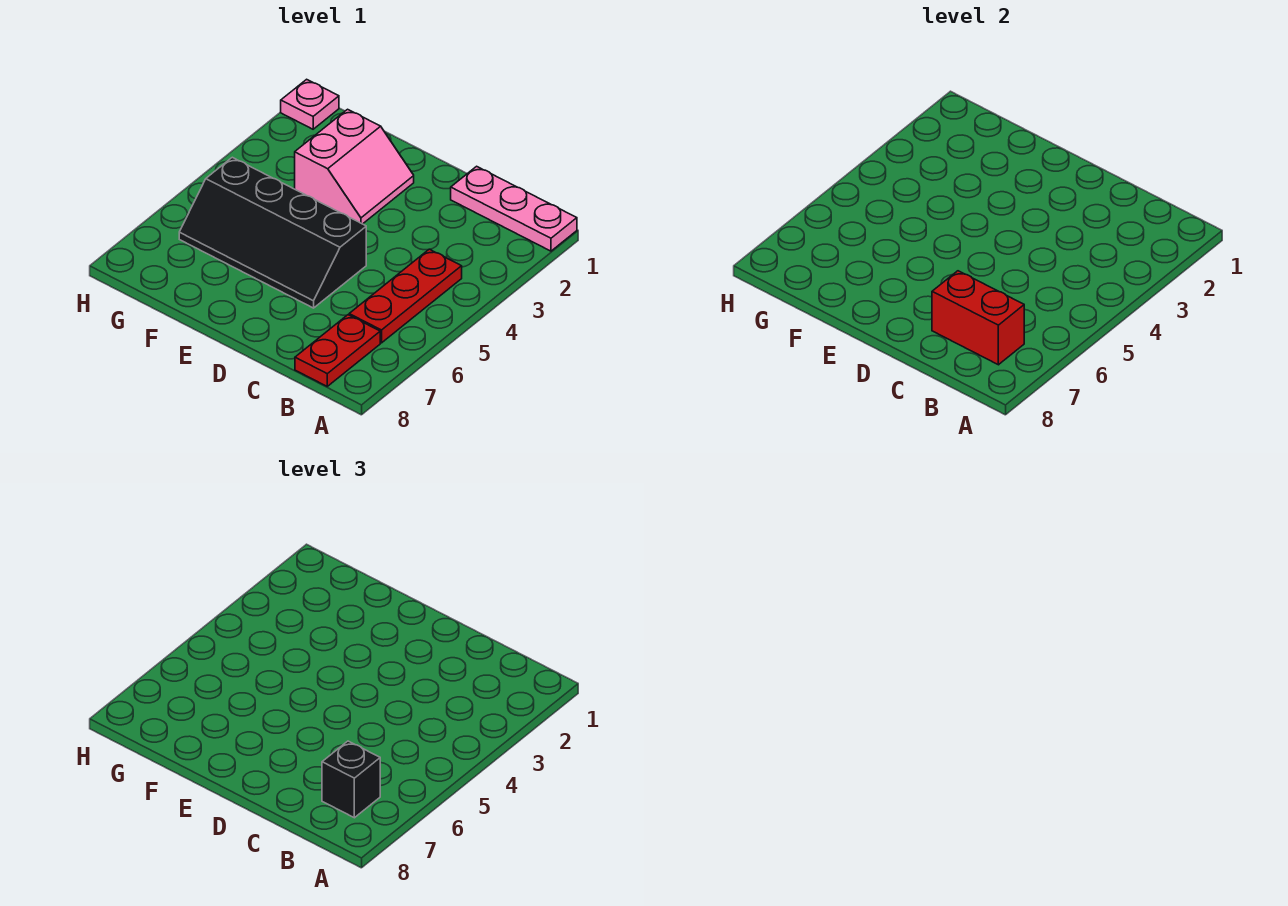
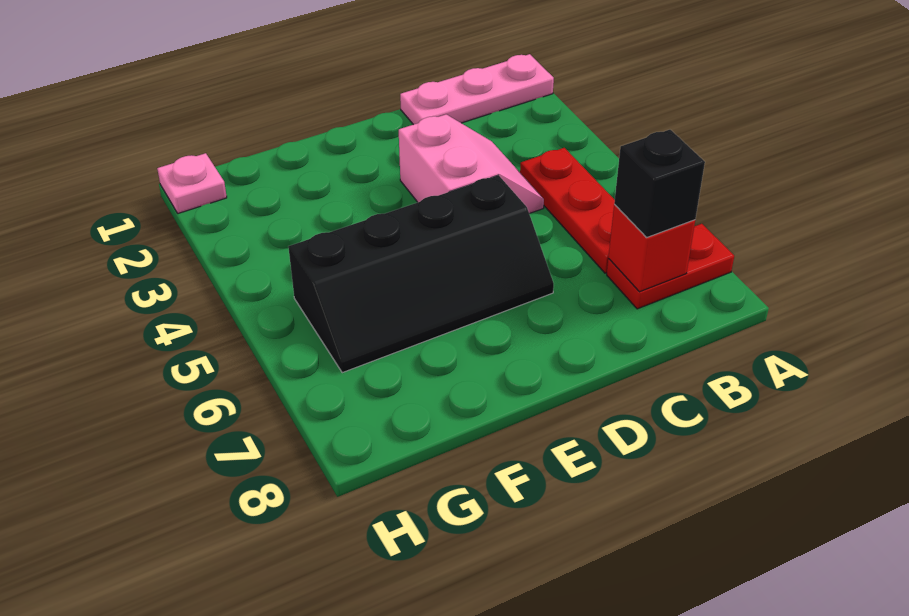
red plate B7:B8 level 1 -> red plate A7:B7 level 1
red brick B7:C7 level 2 -> red brick B7 level 2
pink slope E2:F3 level 1 top F -> pink slope C3:D4 level 1 top D

